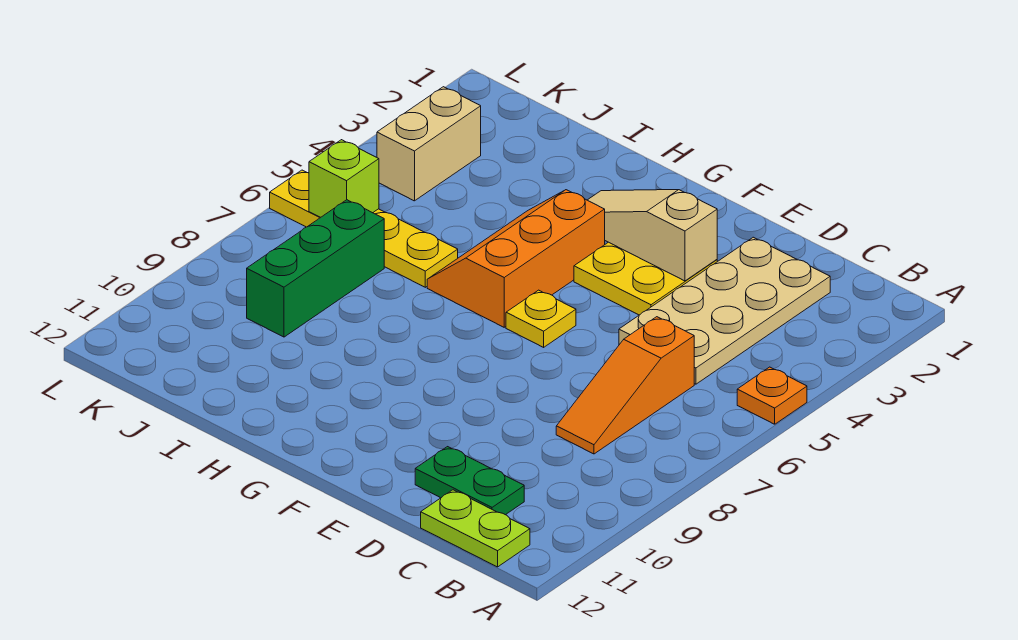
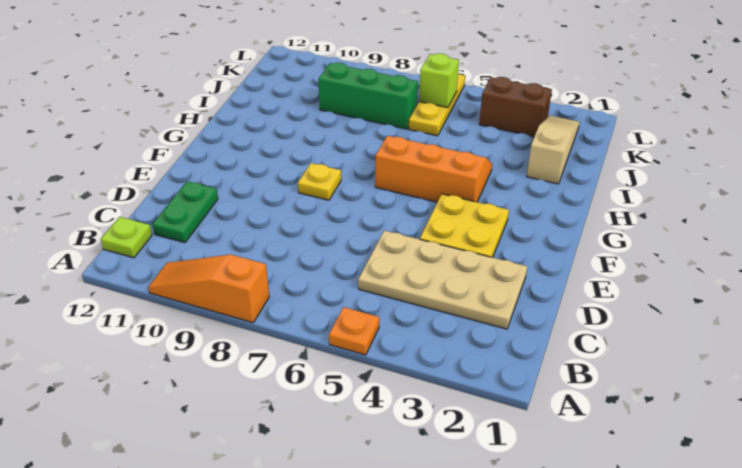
lime plate B12:C12 level 1 -> lime plate B12 level 1
orange slope C6:C8 level 1 top 6 -> orange slope A8:A10 level 1 top 8
tan slope E3:G3 level 2 top E -> tan slope I2:K2 level 1 top I
yellow plate F6 level 1 -> yellow plate F8 level 1
yellow plate I6:L6 level 1 -> yellow plate J6:L6 level 1
tan brick K3:K4 level 1 -> brown brick K3:K4 level 1

